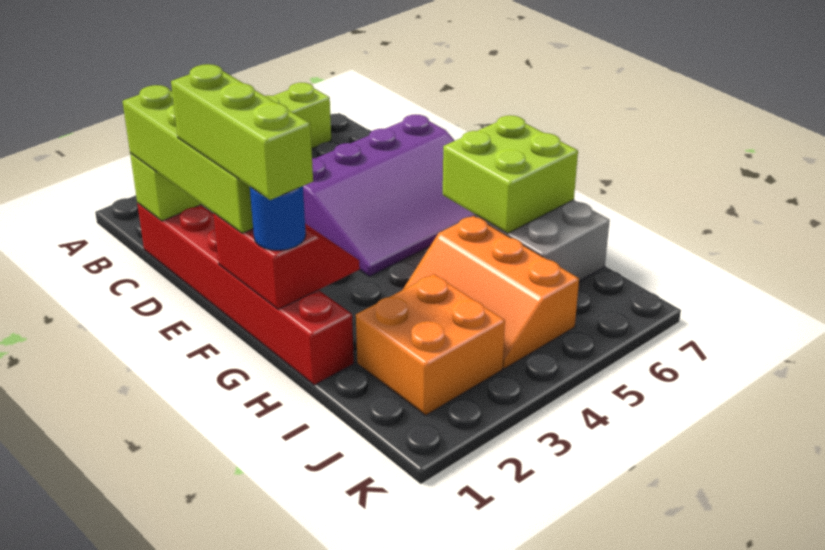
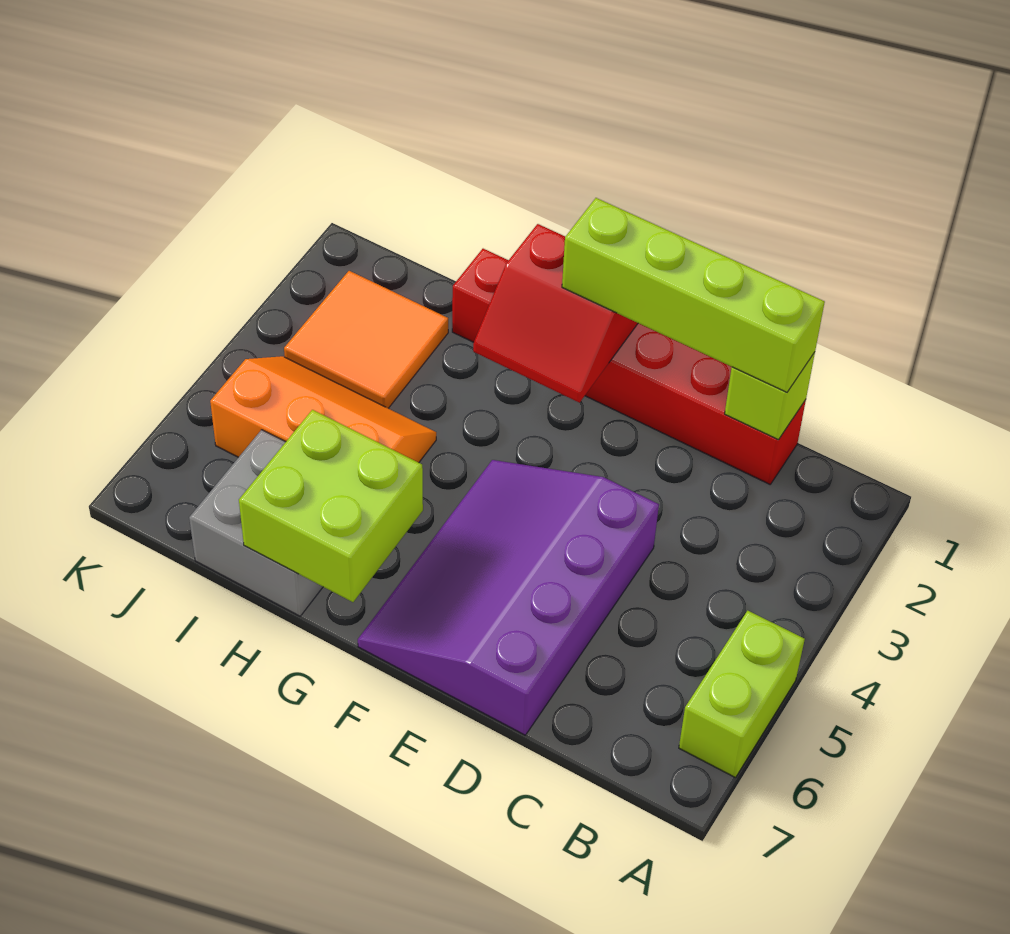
lime brick E1:G1 level 4 -> none
blue round brick G1 level 3 -> none
orange brick I2:J3 level 1 -> orange tile I2:J3 level 1

